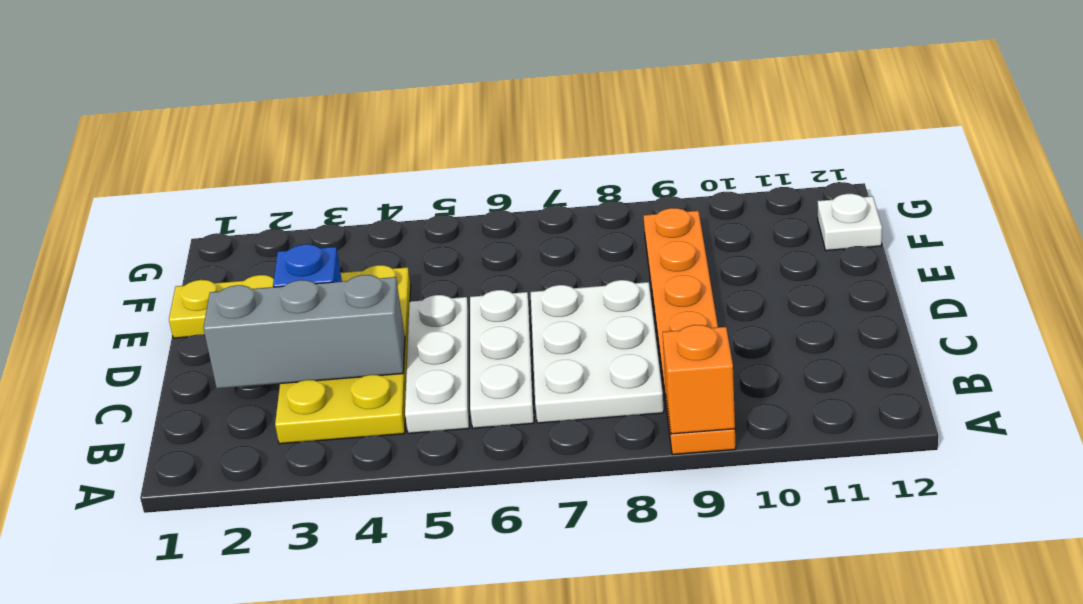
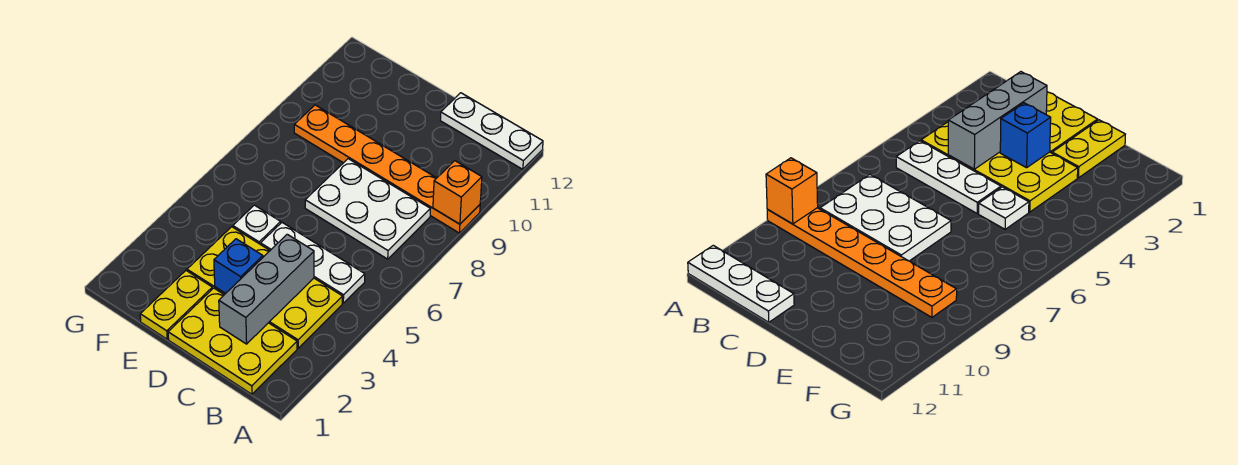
none -> yellow plate B1:D2 level 1
white plate B6:D6 level 1 -> white plate A12:C12 level 1
white plate F12 level 1 -> white plate E5 level 1

